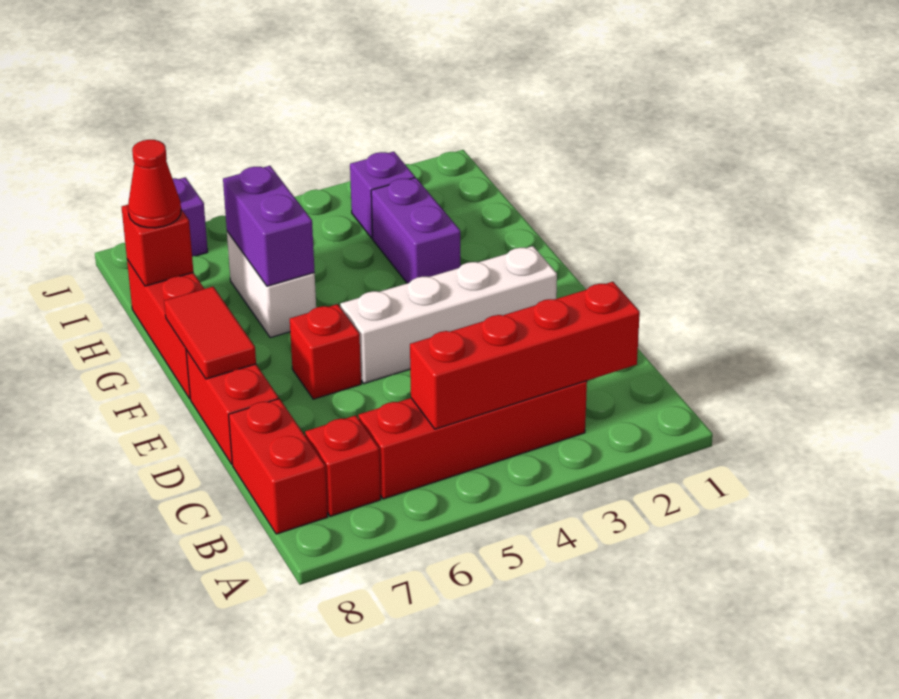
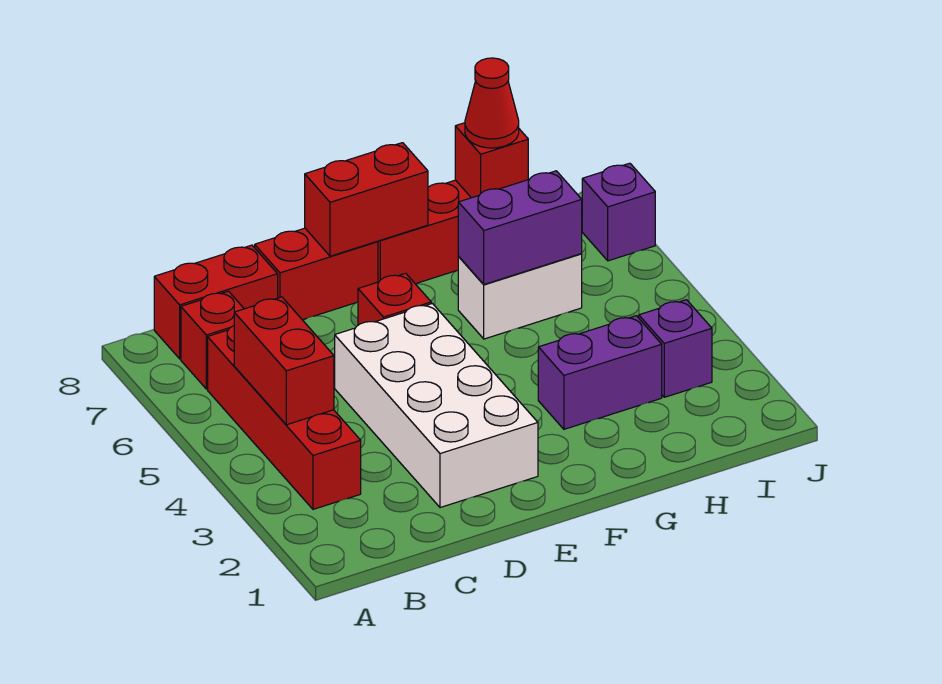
red brick B2:B5 level 2 -> red brick B4:B5 level 2
white brick E2:E5 level 1 -> white brick D2:E5 level 1
red tile E8:F8 level 2 -> red brick E8:F8 level 2

